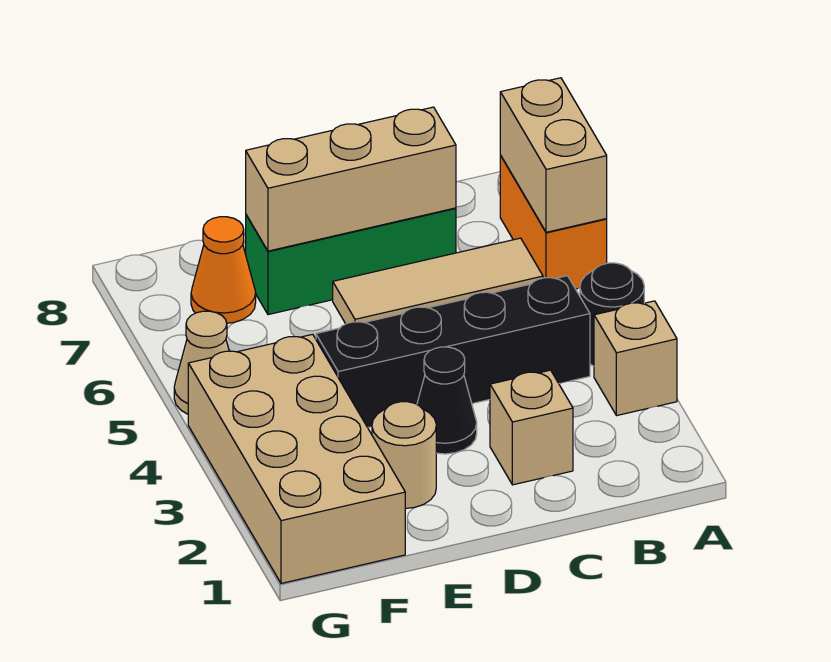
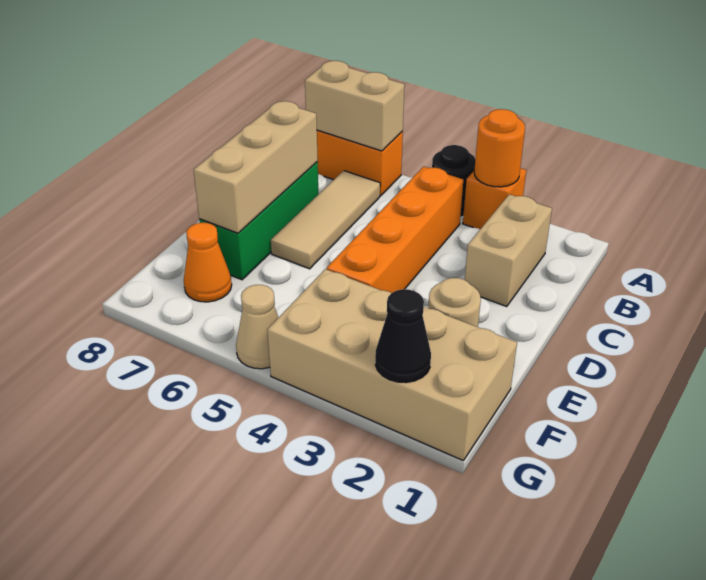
tan brick A3 level 1 -> orange brick A3 level 1
none -> orange round brick A3 level 2
black brick B4:E4 level 1 -> orange brick B4:E4 level 1
tan brick C2 level 1 -> tan brick B2:C2 level 1
black cone D3 level 1 -> black cone G2 level 2

